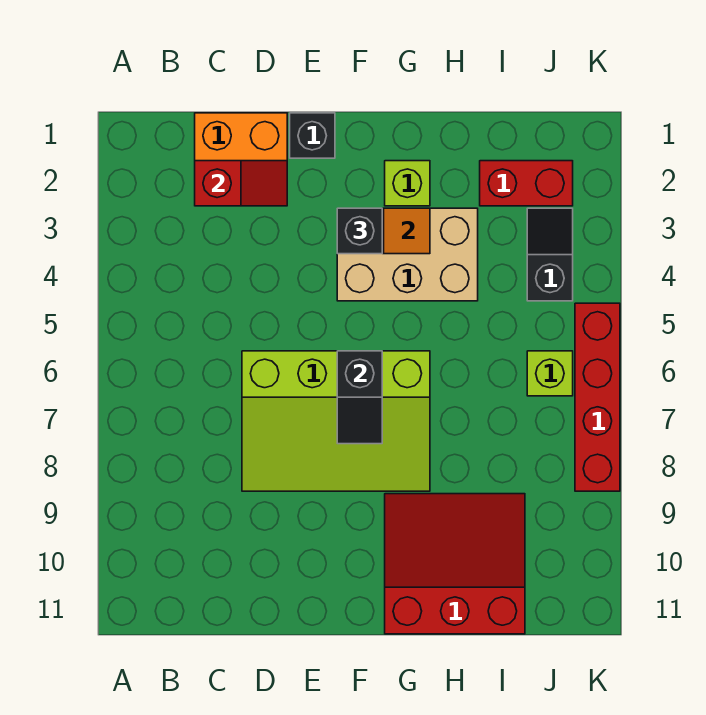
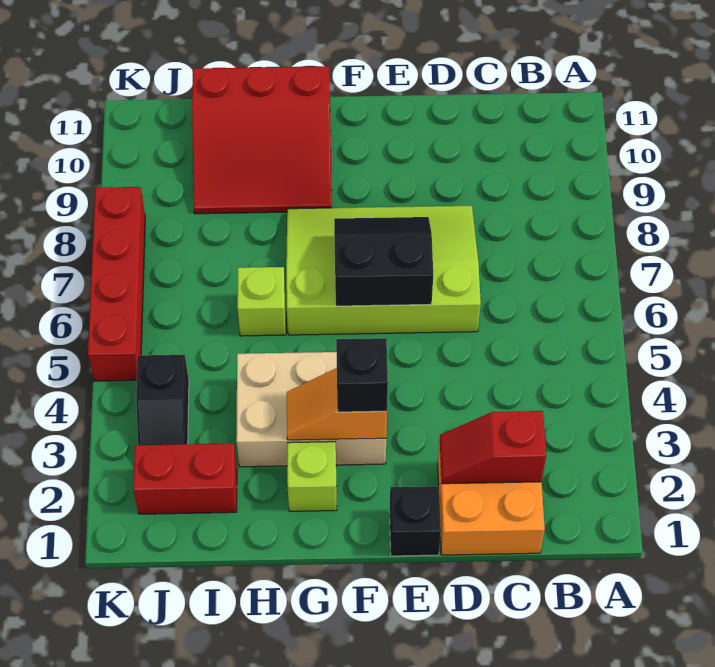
black slope F6:F7 level 2 top 6 -> black slope E6:F7 level 2 top 6
lime brick J6 level 1 -> lime brick H6 level 1

